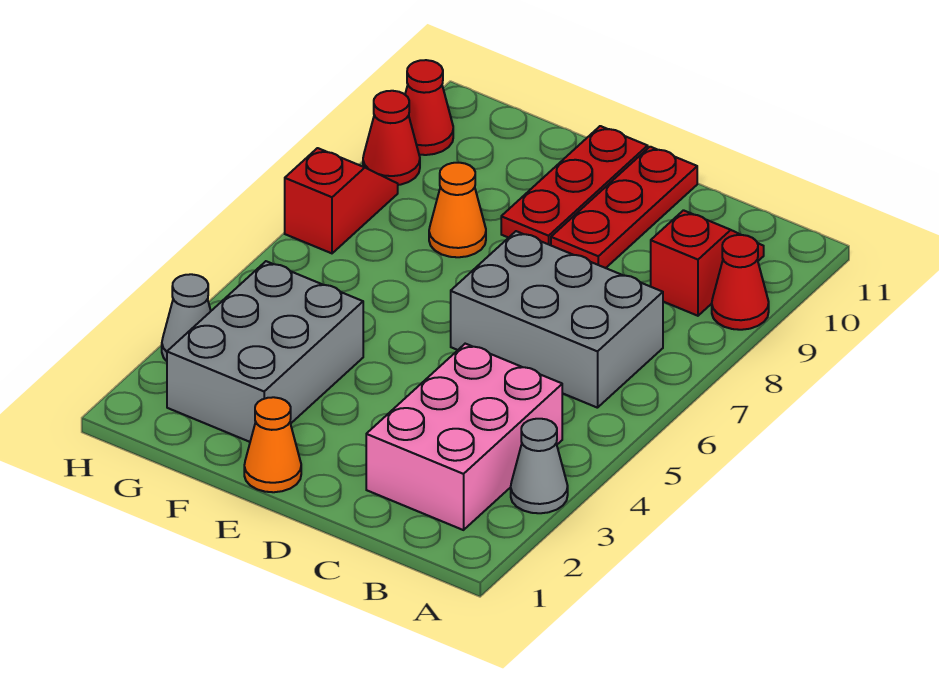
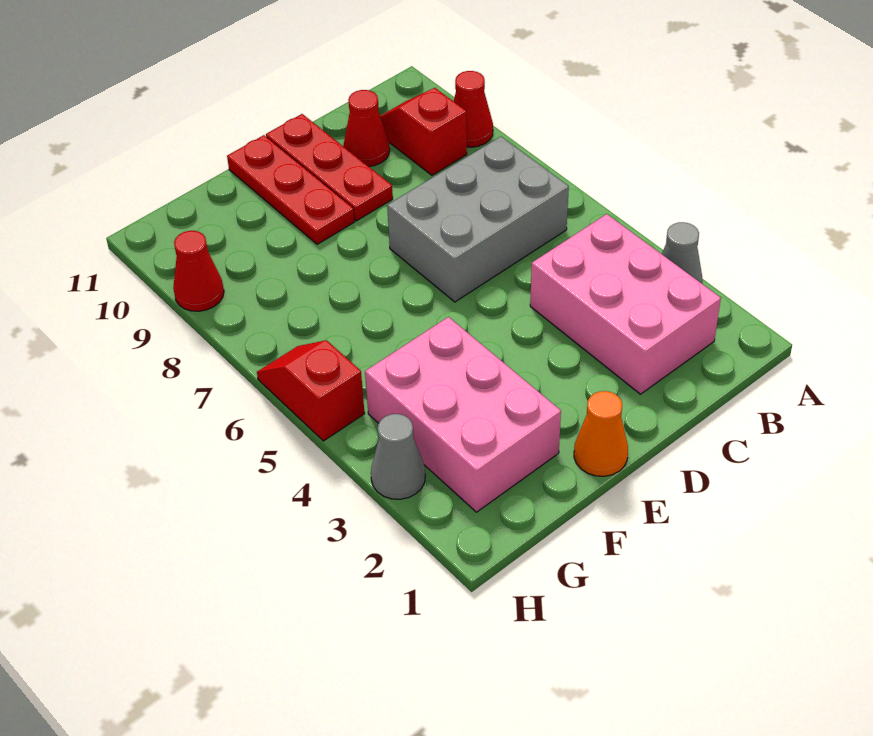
grey brick F2:G4 level 1 -> pink brick F2:G4 level 1
orange cone F8 level 1 -> none
red slope H7:H8 level 1 top 7 -> red slope H5:H6 level 1 top 5
red cone H10 level 1 -> red cone C10 level 1

